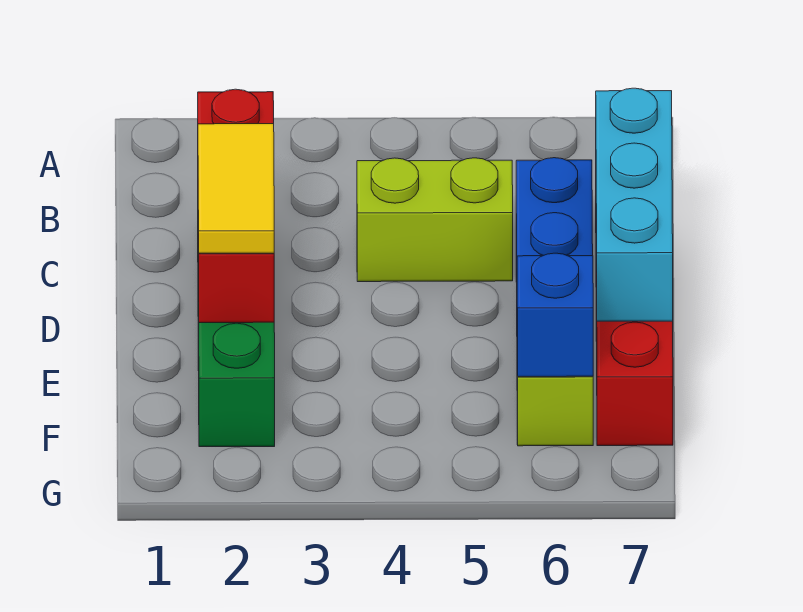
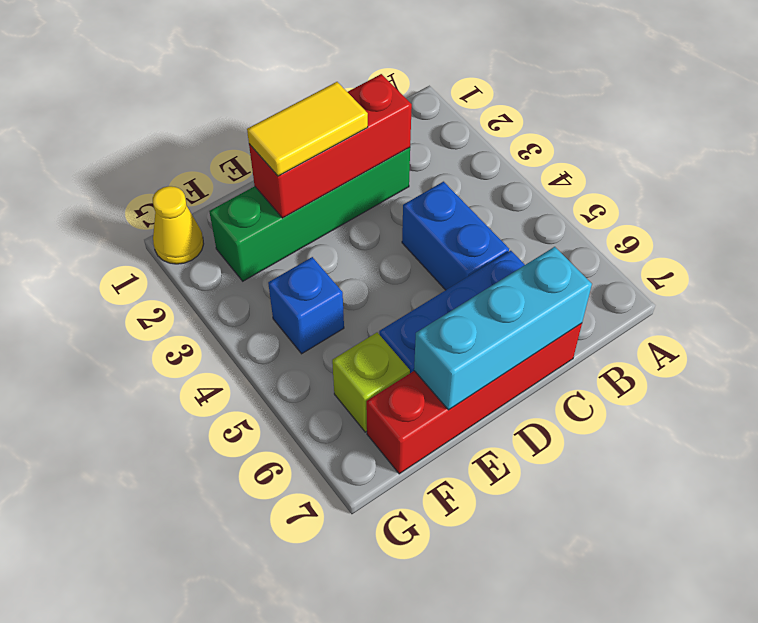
lime brick C4:C5 level 1 -> blue brick C4:C5 level 1
blue brick F6 level 2 -> blue brick F4 level 1
none -> yellow cone G1 level 1

